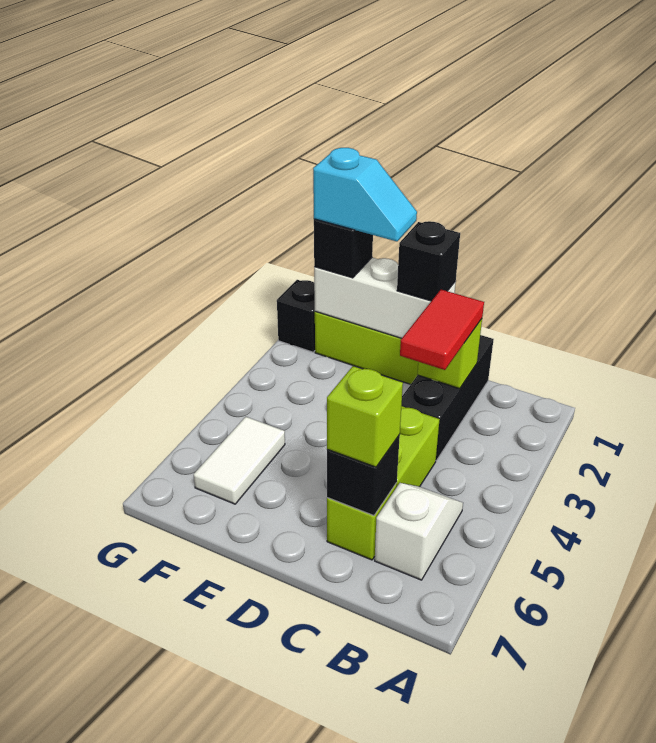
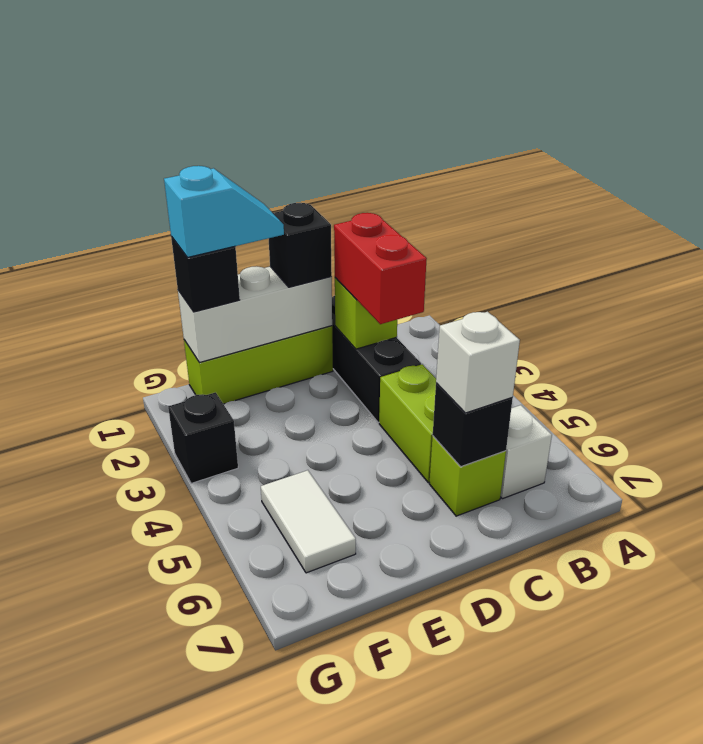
red tile C2:C3 level 3 -> red brick C2:C3 level 3
lime brick C6 level 3 -> white brick C6 level 3
black brick G1 level 1 -> black brick G3 level 1

